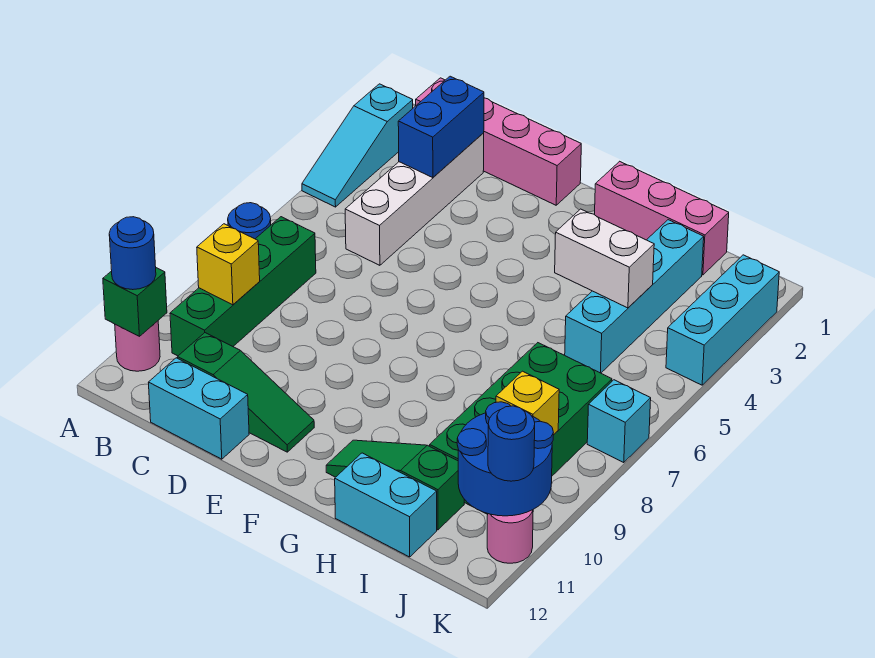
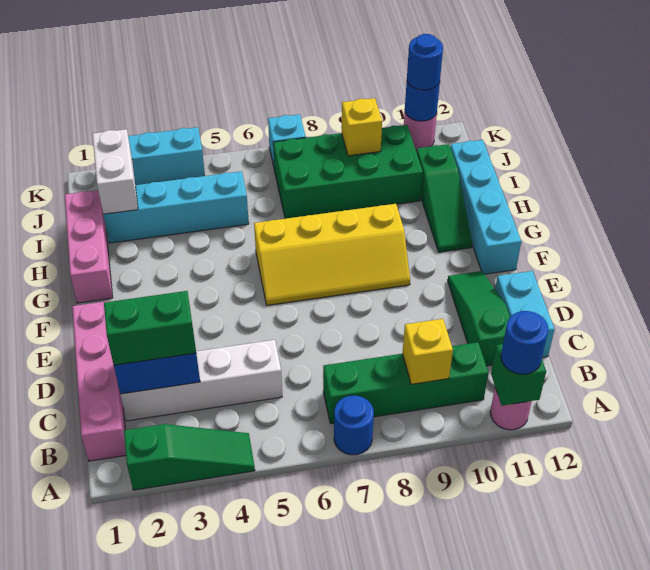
cyan slope A2:A4 level 1 top 2 -> green slope A2:A4 level 1 top 2
none -> green brick C2:C3 level 3
none -> yellow slope F6:G9 level 1 top G
white brick H4:I4 level 2 -> white brick I2:J2 level 2
cyan brick H12:I12 level 1 -> cyan brick F12:I12 level 1
blue round brick J10:K11 level 2 -> blue round brick K11 level 2

